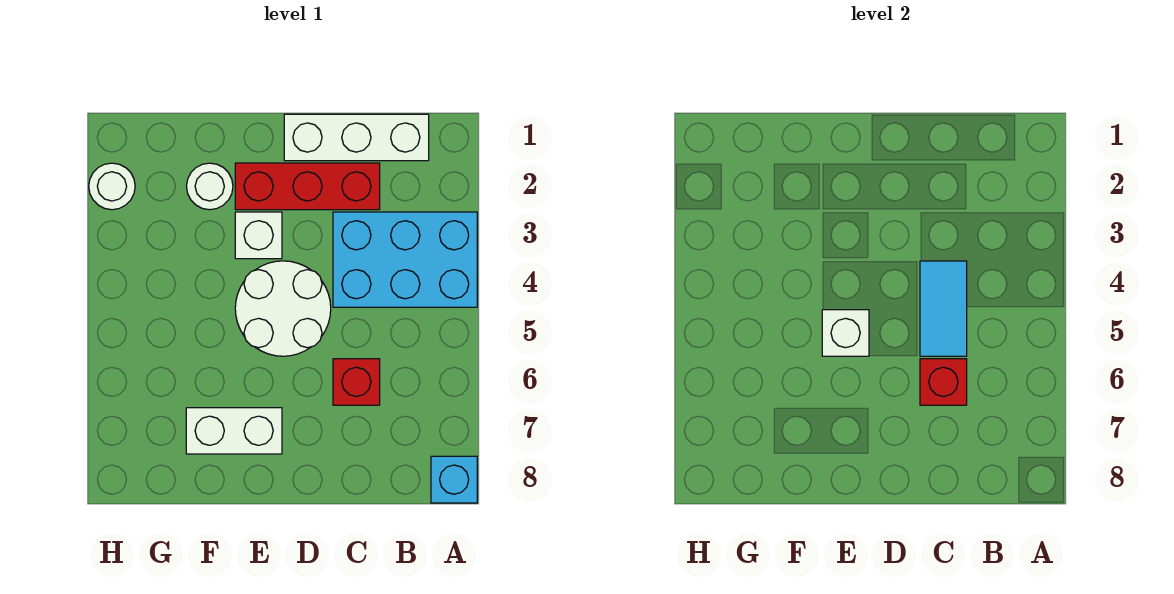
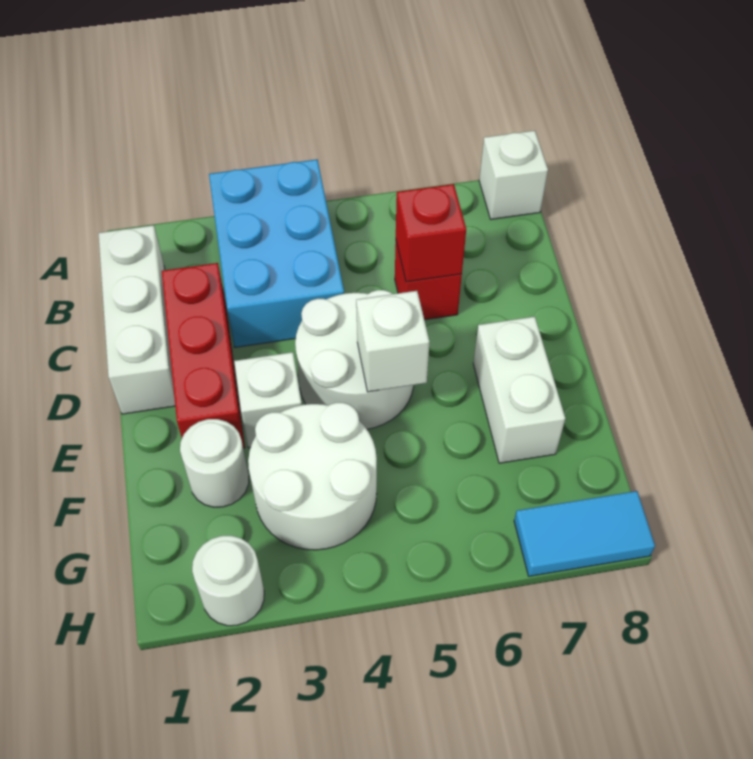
cyan brick A8 level 1 -> white brick A8 level 1
cyan tile C4:C5 level 2 -> cyan tile H7:H8 level 1
none -> white round brick F3:G4 level 1

